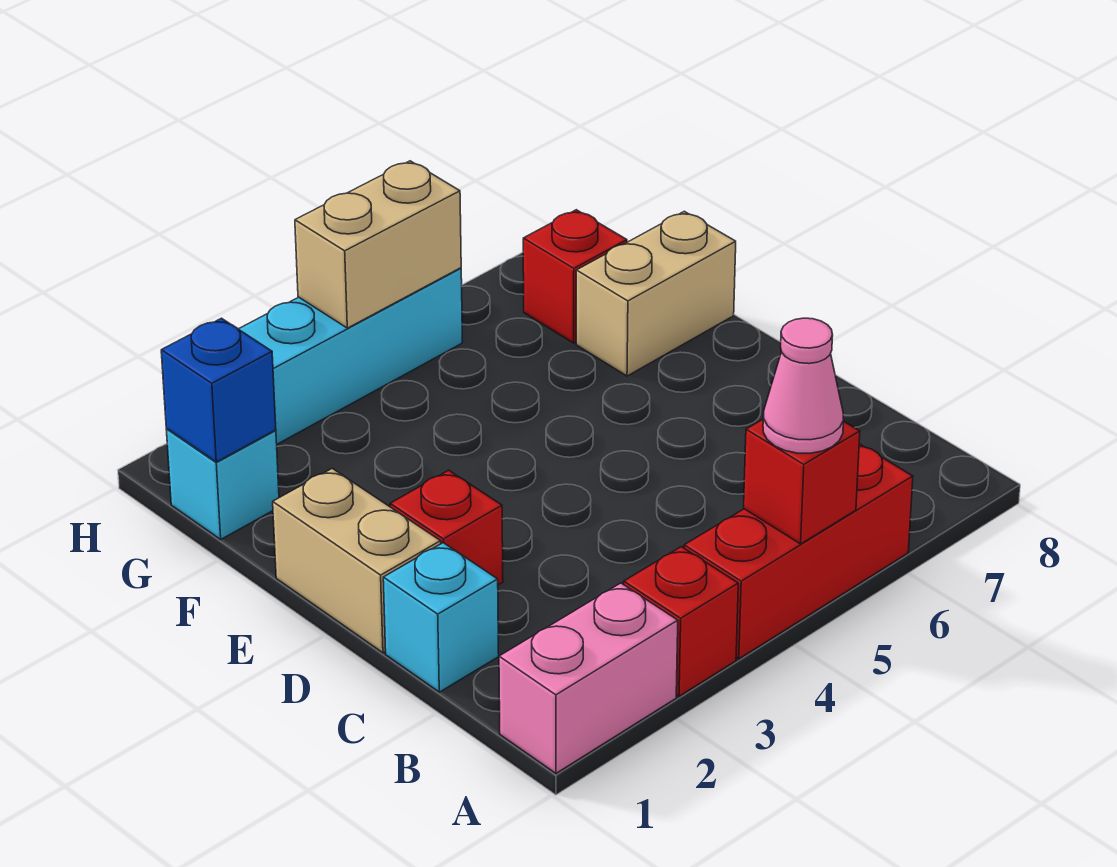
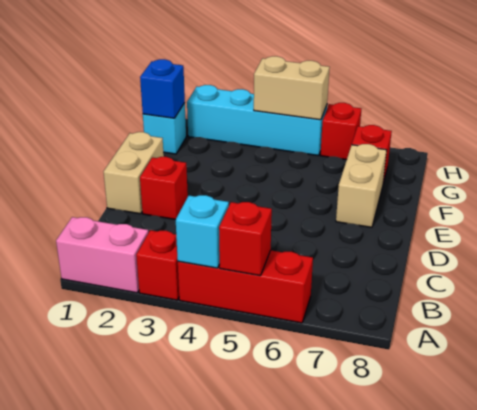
pink cone A5 level 3 -> none
cyan brick C1 level 1 -> cyan brick A4 level 2
tan brick F7:F8 level 1 -> tan brick E7:F7 level 1
none -> red brick H6 level 1

